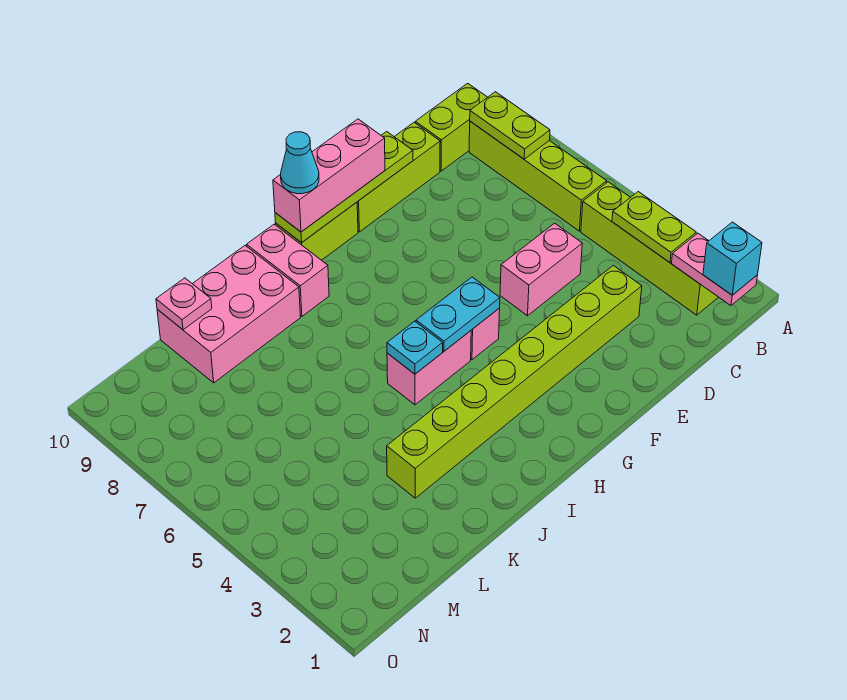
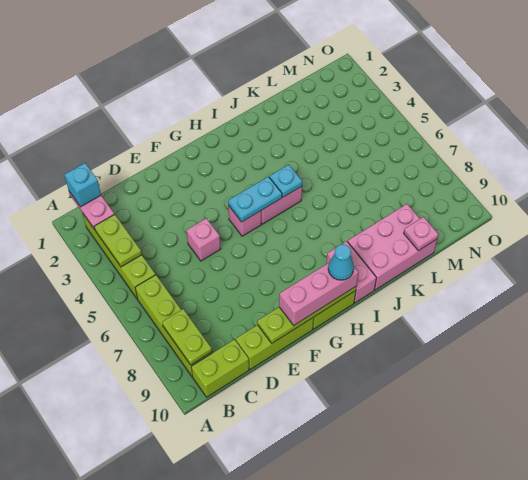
lime brick D3:K3 level 1 -> none
pink brick D5:E5 level 1 -> pink brick E5 level 1

